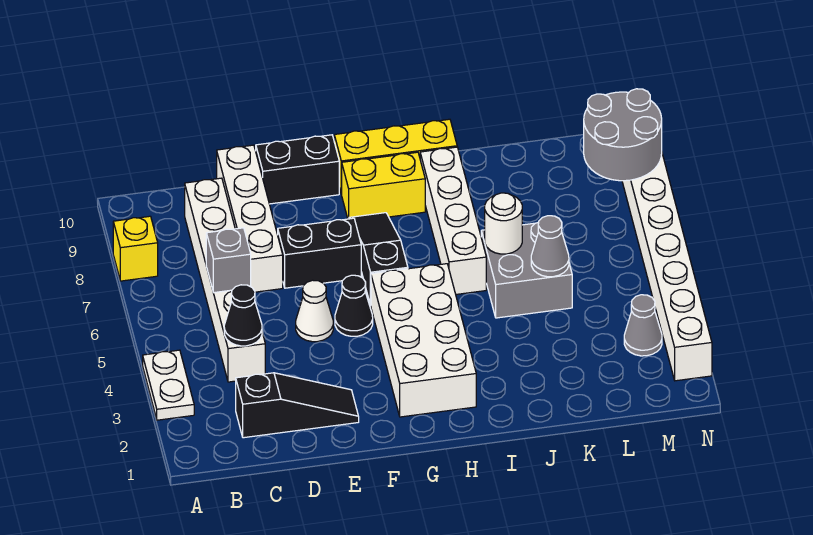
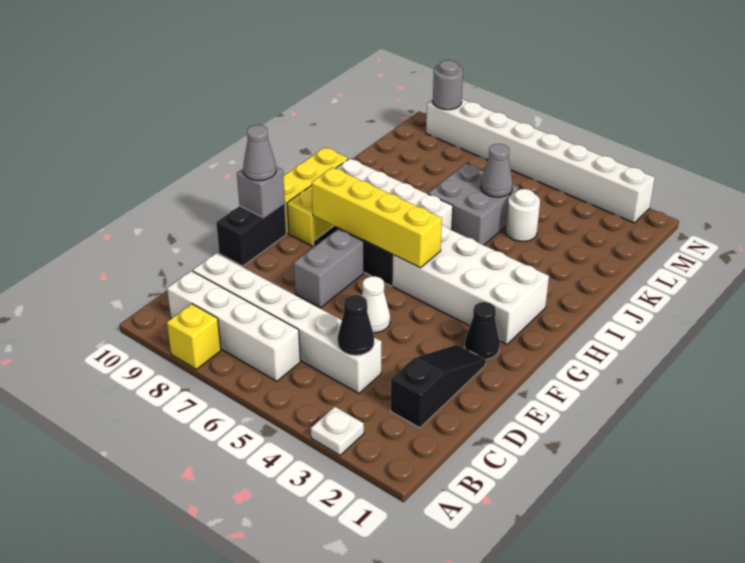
white plate A3:A4 level 1 -> white plate A3 level 1
grey brick C6 level 2 -> grey brick F10 level 2
white brick D7:D10 level 1 -> white brick B6:B9 level 1
black brick E7:F7 level 1 -> grey brick E7:F7 level 1
black cone F5 level 1 -> black cone F2 level 1
none -> yellow brick G5:G8 level 2
white round brick J6 level 2 -> white round brick K4 level 1
grey cone M3 level 1 -> grey cone F10 level 3
grey round brick M8:N9 level 2 -> grey round brick N9 level 2

